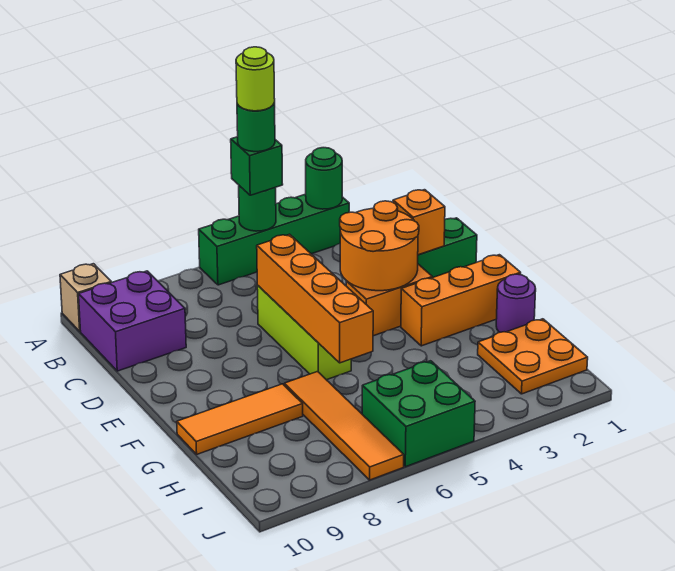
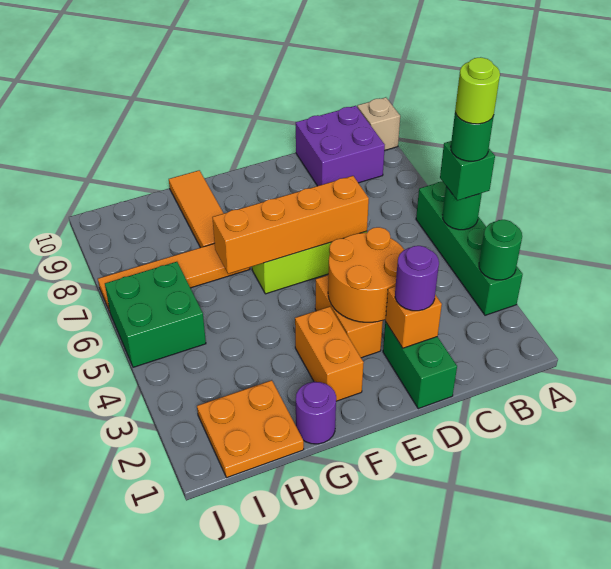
none -> purple round brick D2 level 3
orange brick F1:F3 level 1 -> orange brick F2:F3 level 1

